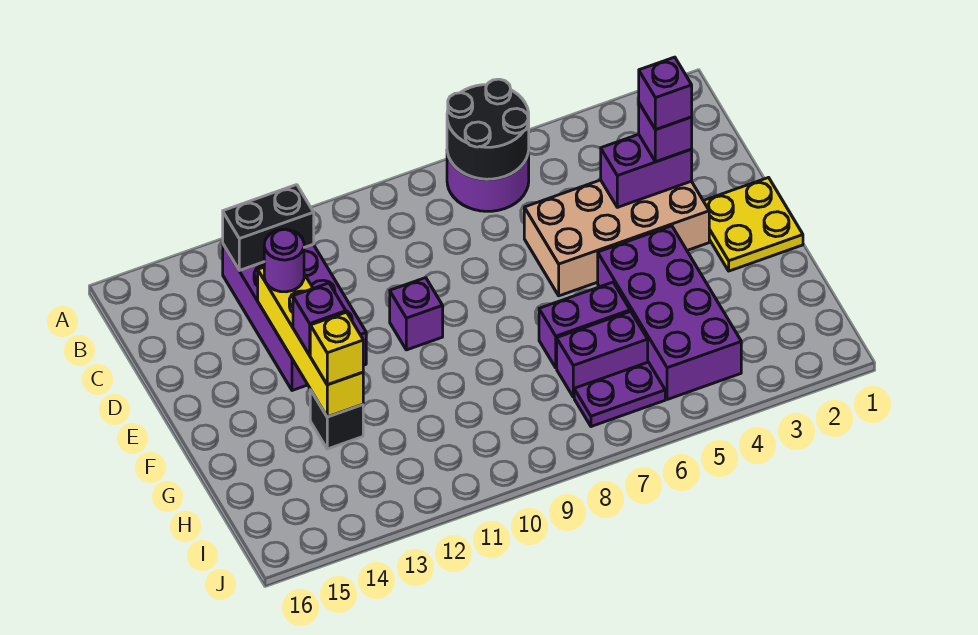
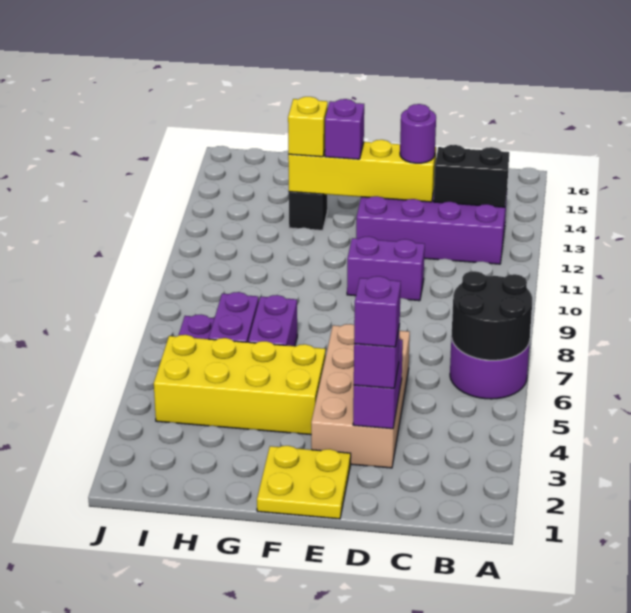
black brick B12:B13 level 2 -> black brick B13:C13 level 2
purple brick E10 level 1 -> purple brick D10:E10 level 1
purple brick F4:I5 level 1 -> yellow brick F4:I5 level 1

